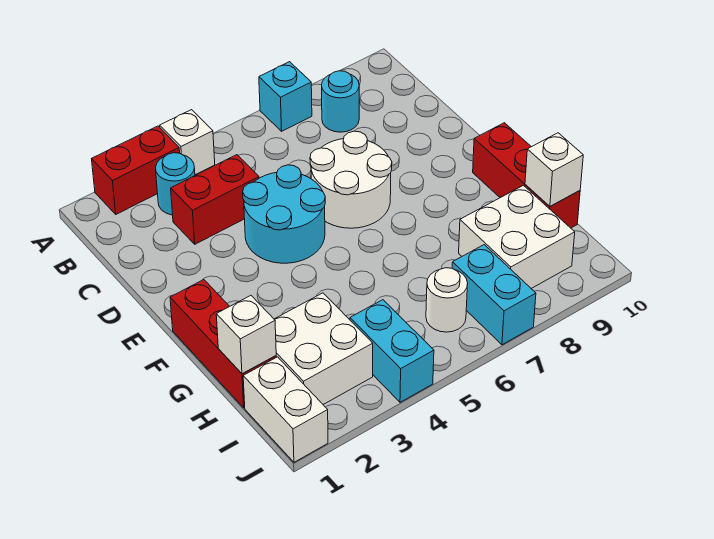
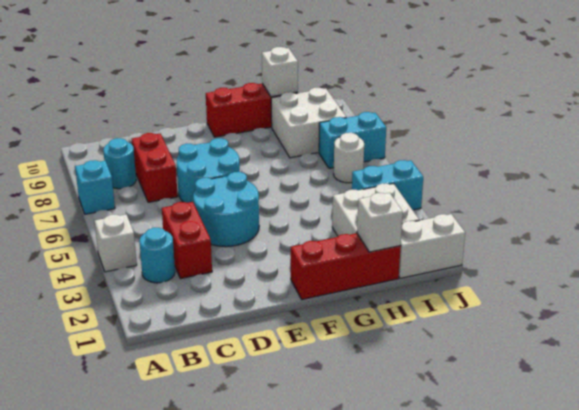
red brick A2:A3 level 1 -> red brick C7:C8 level 1
white round brick D6:E7 level 1 -> cyan round brick D6:E7 level 1

